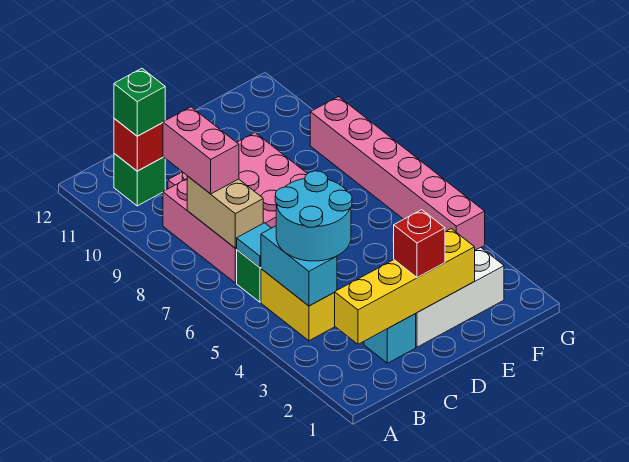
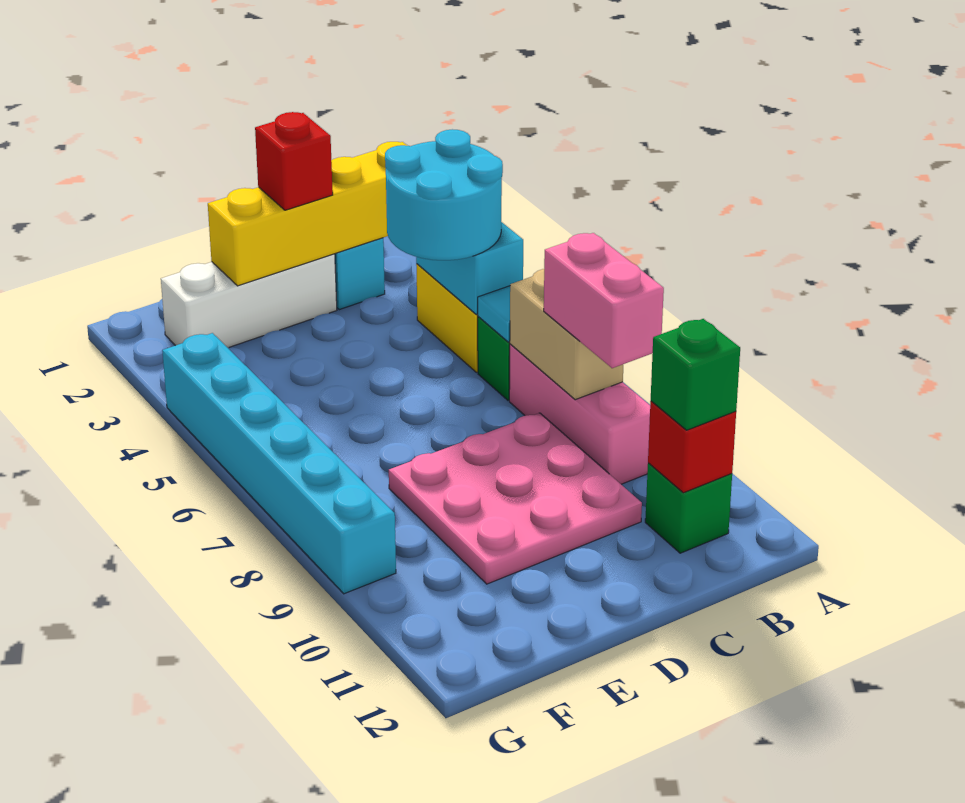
pink brick G4:G9 level 1 -> cyan brick G4:G9 level 1

